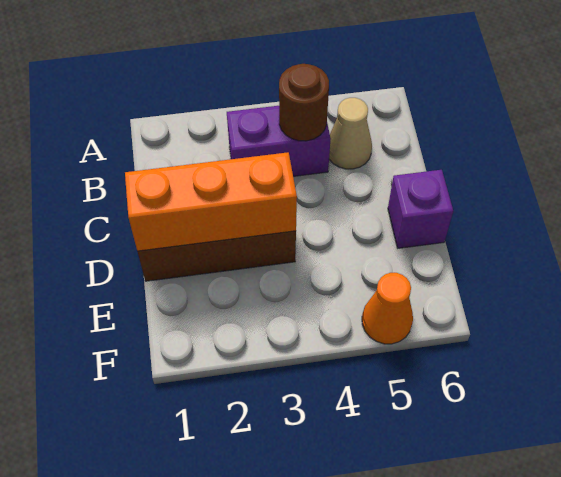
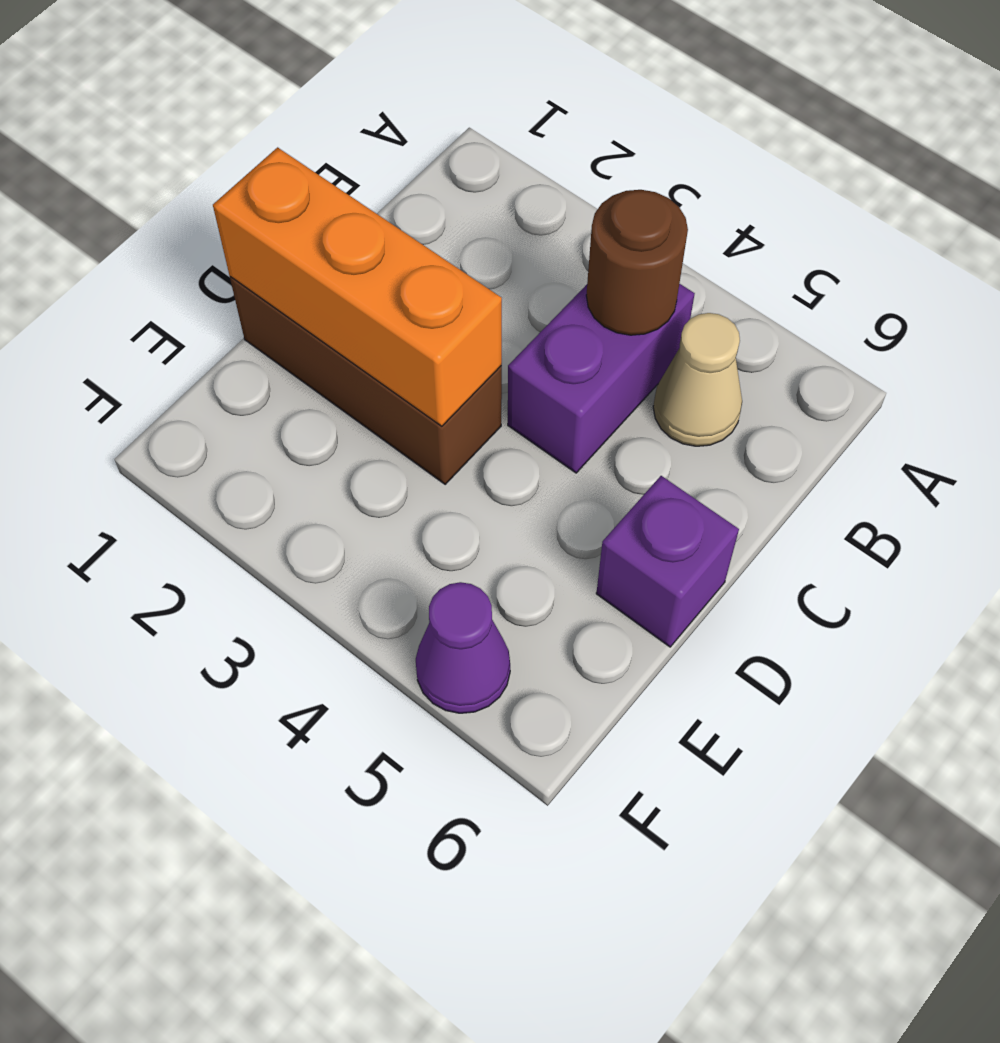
purple brick B3:B4 level 1 -> purple brick B4:C4 level 1
orange cone F5 level 1 -> purple cone F5 level 1

